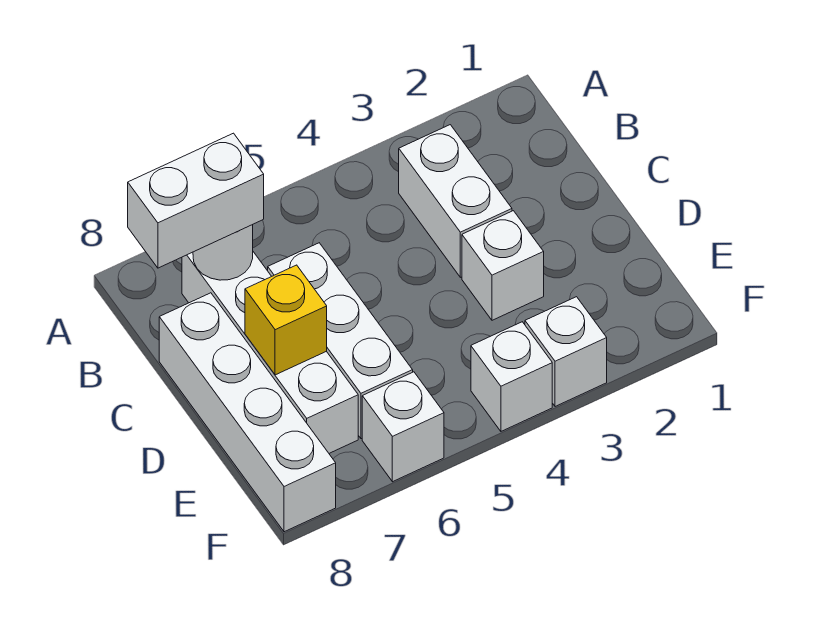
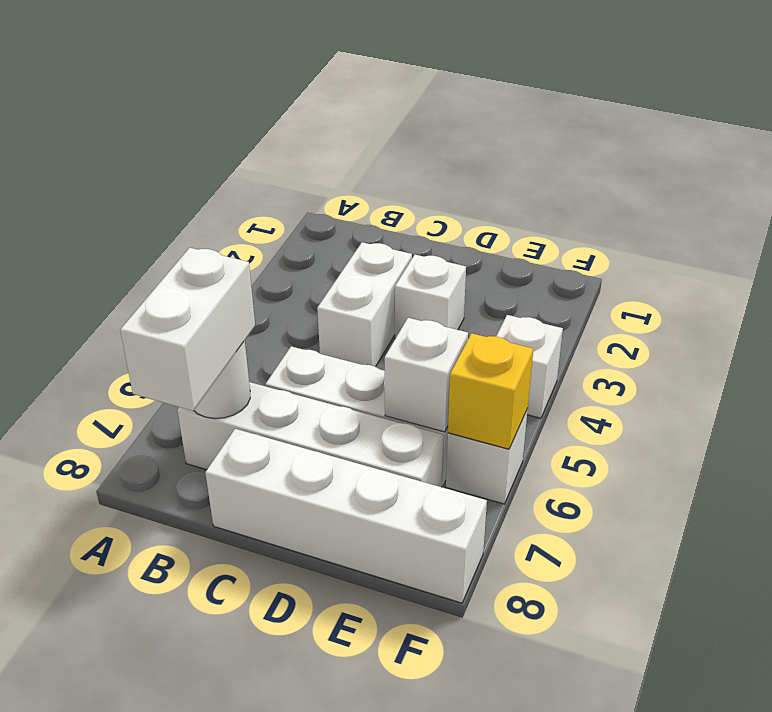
white brick B3:C3 level 1 -> white brick C3:C4 level 1
yellow brick D7 level 2 -> yellow brick F6 level 2
white brick F3 level 1 -> white brick E6 level 2

